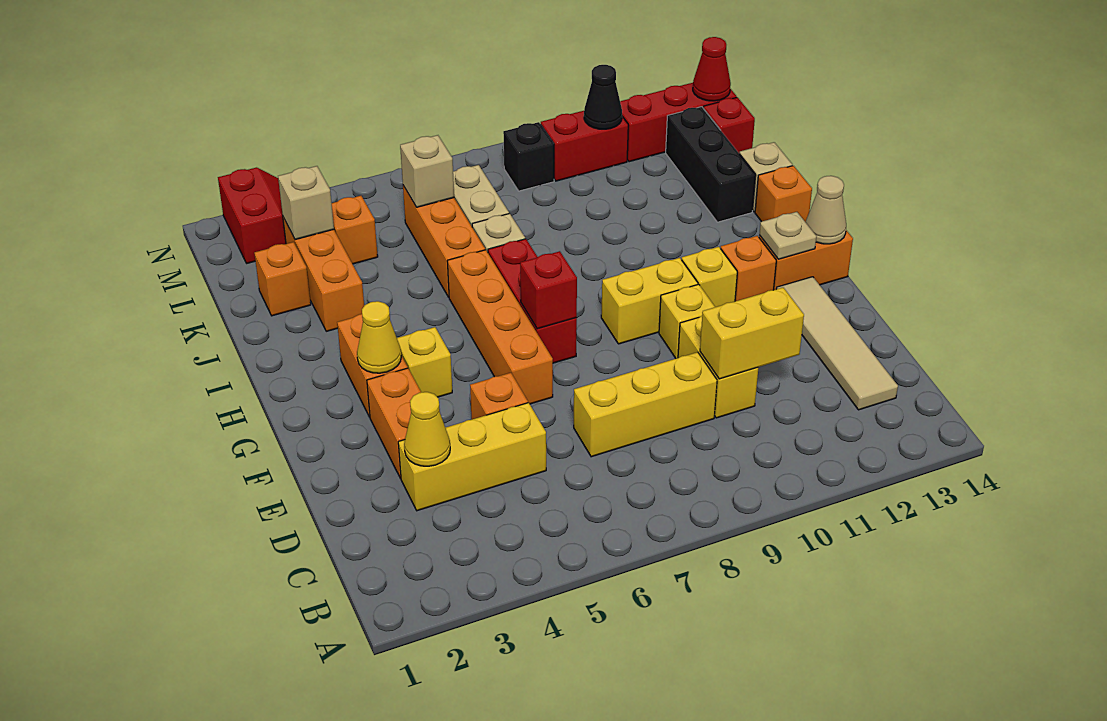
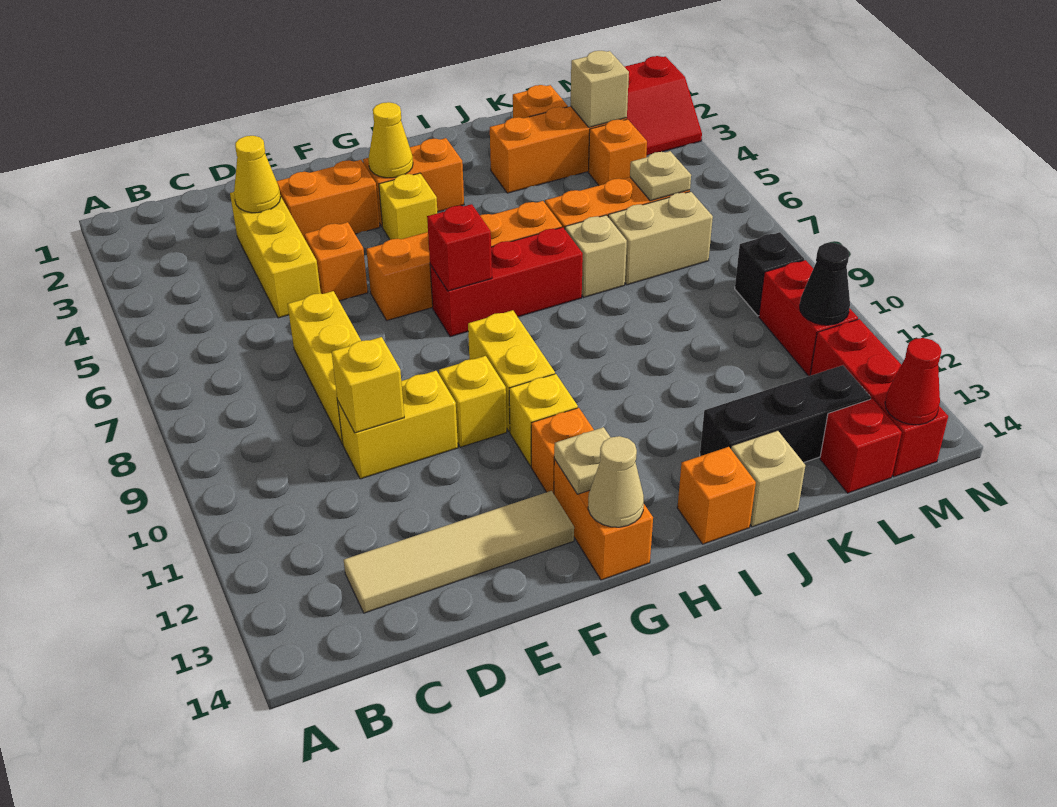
yellow brick D10:D11 level 2 -> yellow brick D10 level 2
tan brick L6 level 2 -> tan plate L6 level 2

